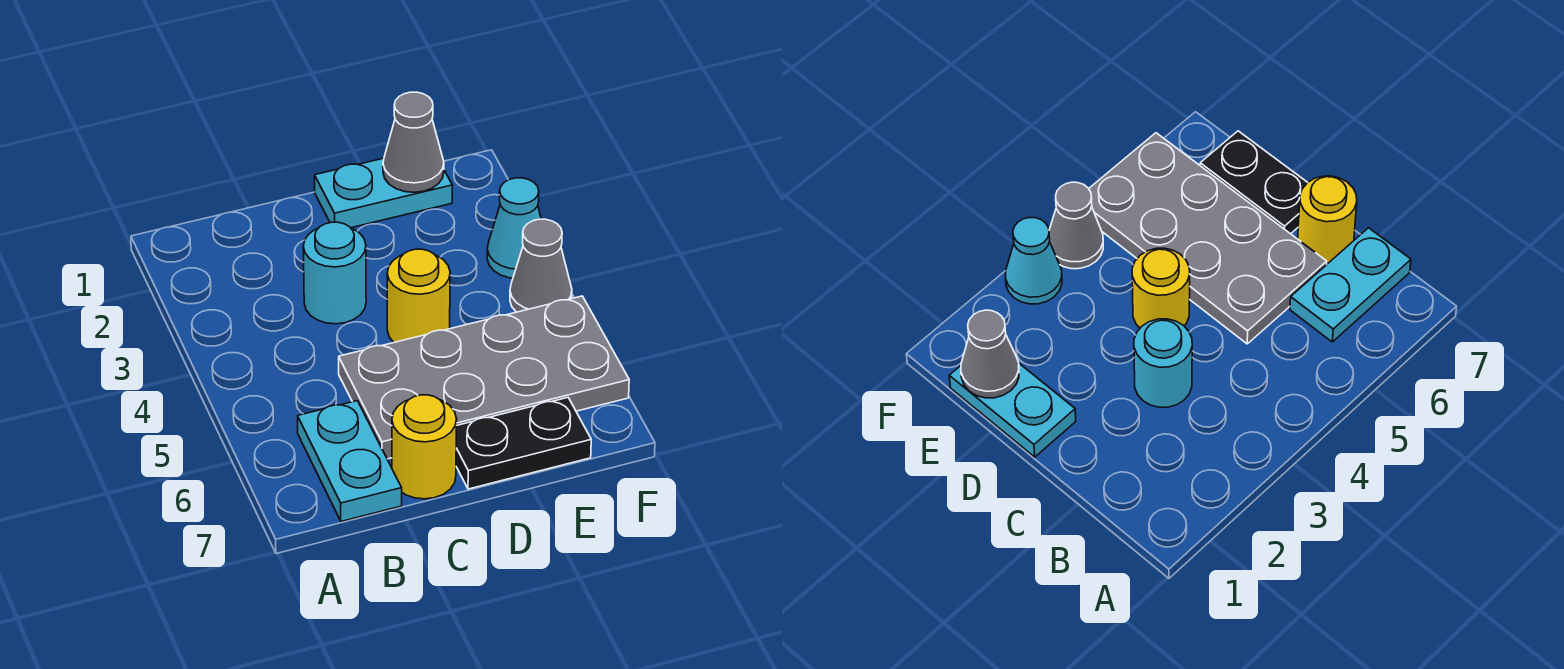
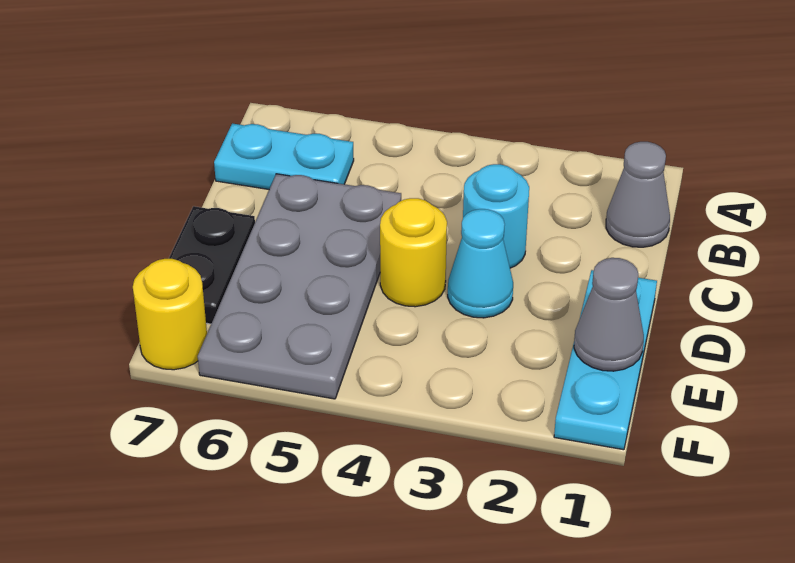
yellow round brick C7 level 1 -> yellow round brick F7 level 1
cyan plate D1:E1 level 1 -> cyan plate D1:F1 level 1
cyan cone F3 level 1 -> cyan cone D3 level 1
grey cone F4 level 1 -> grey cone B1 level 1

